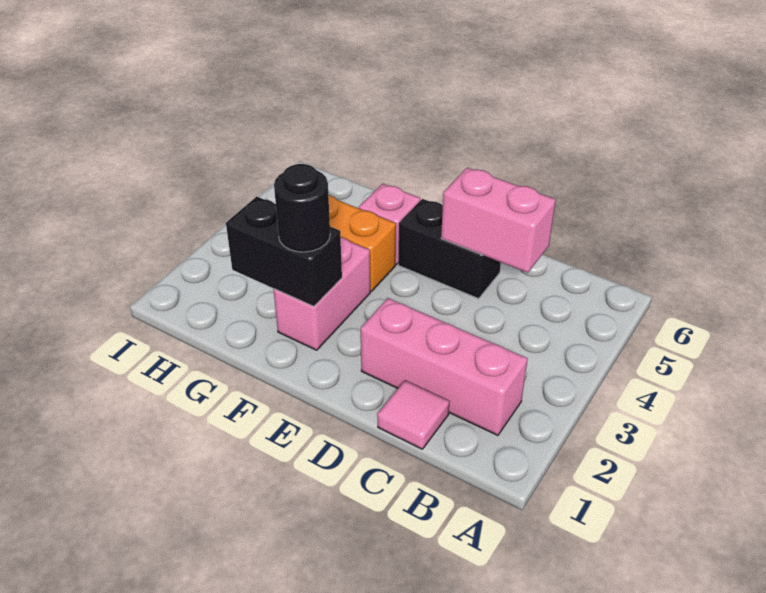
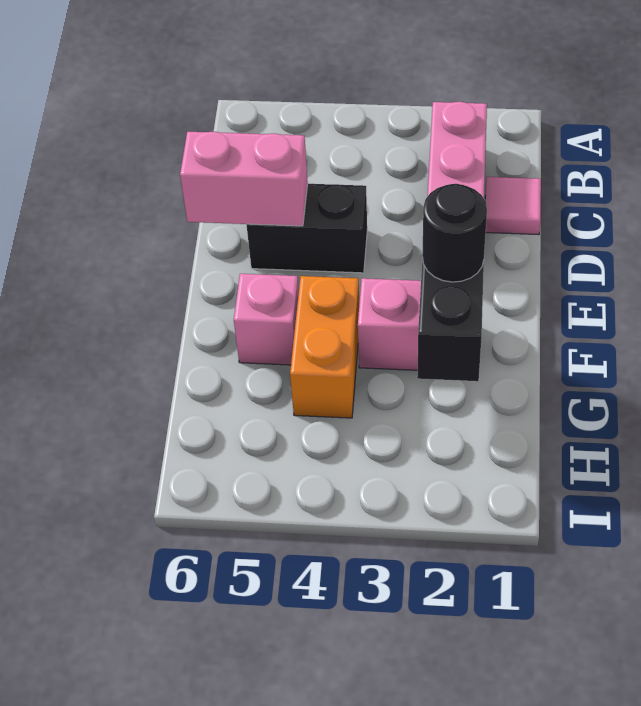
pink brick C5:D5 level 2 -> pink brick D5:D6 level 2
black brick D5:E5 level 1 -> black brick D4:D5 level 1

